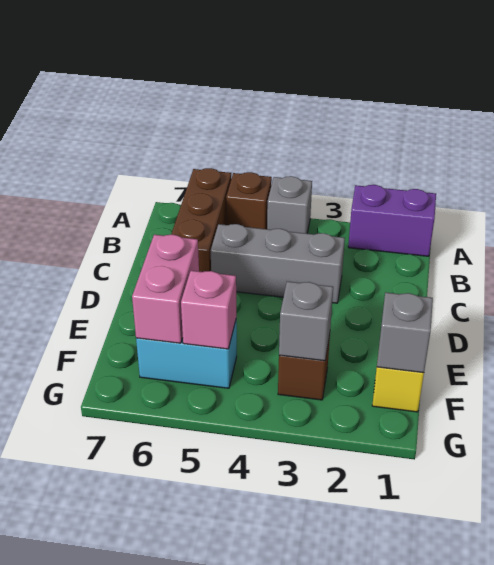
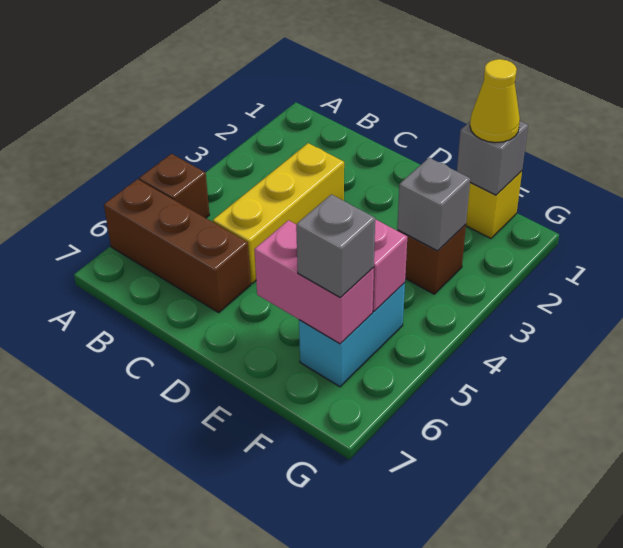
purple brick A1:A2 level 1 -> none
grey brick A4 level 1 -> grey brick F6 level 3
grey brick C3:C5 level 1 -> yellow brick C3:C5 level 1
none -> yellow cone F1 level 3

